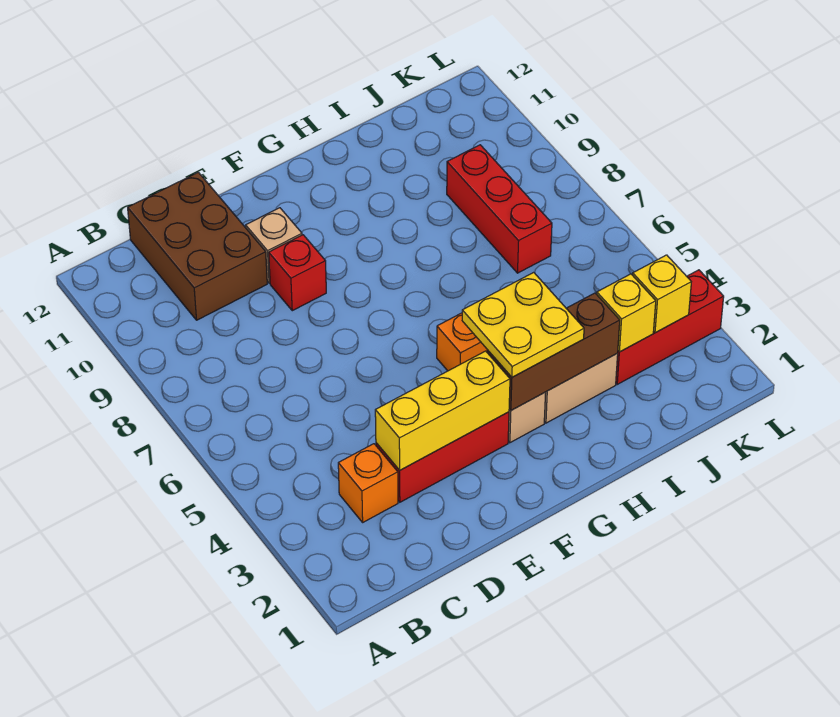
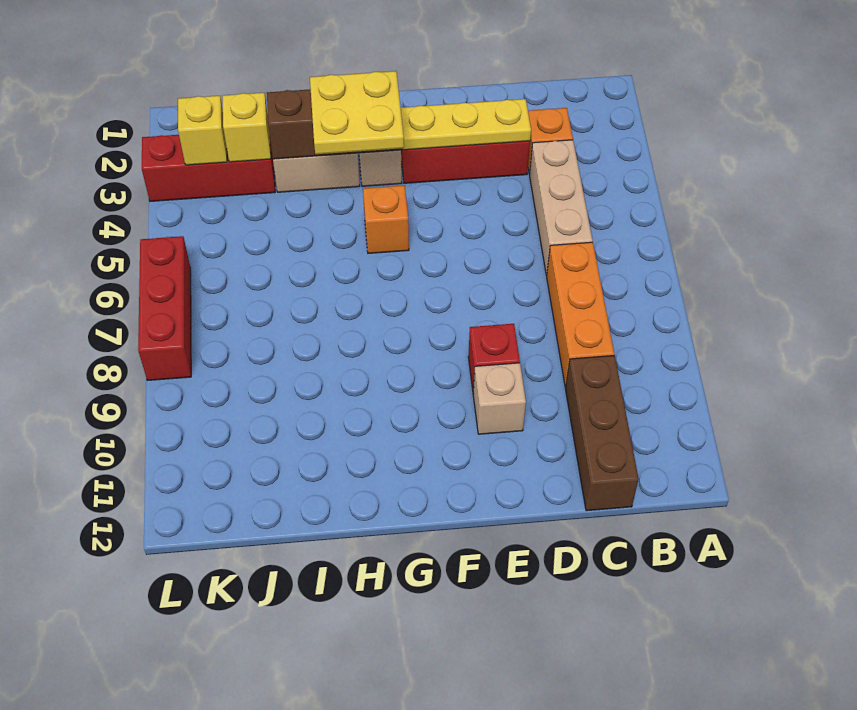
none -> tan brick C4:C6 level 1
none -> orange brick C7:C9 level 1
brown brick C10:D12 level 1 -> brown brick C10:C12 level 1
yellow brick D3:F3 level 2 -> yellow plate D3:F3 level 2
red brick J7:J9 level 1 -> red brick L6:L8 level 1

